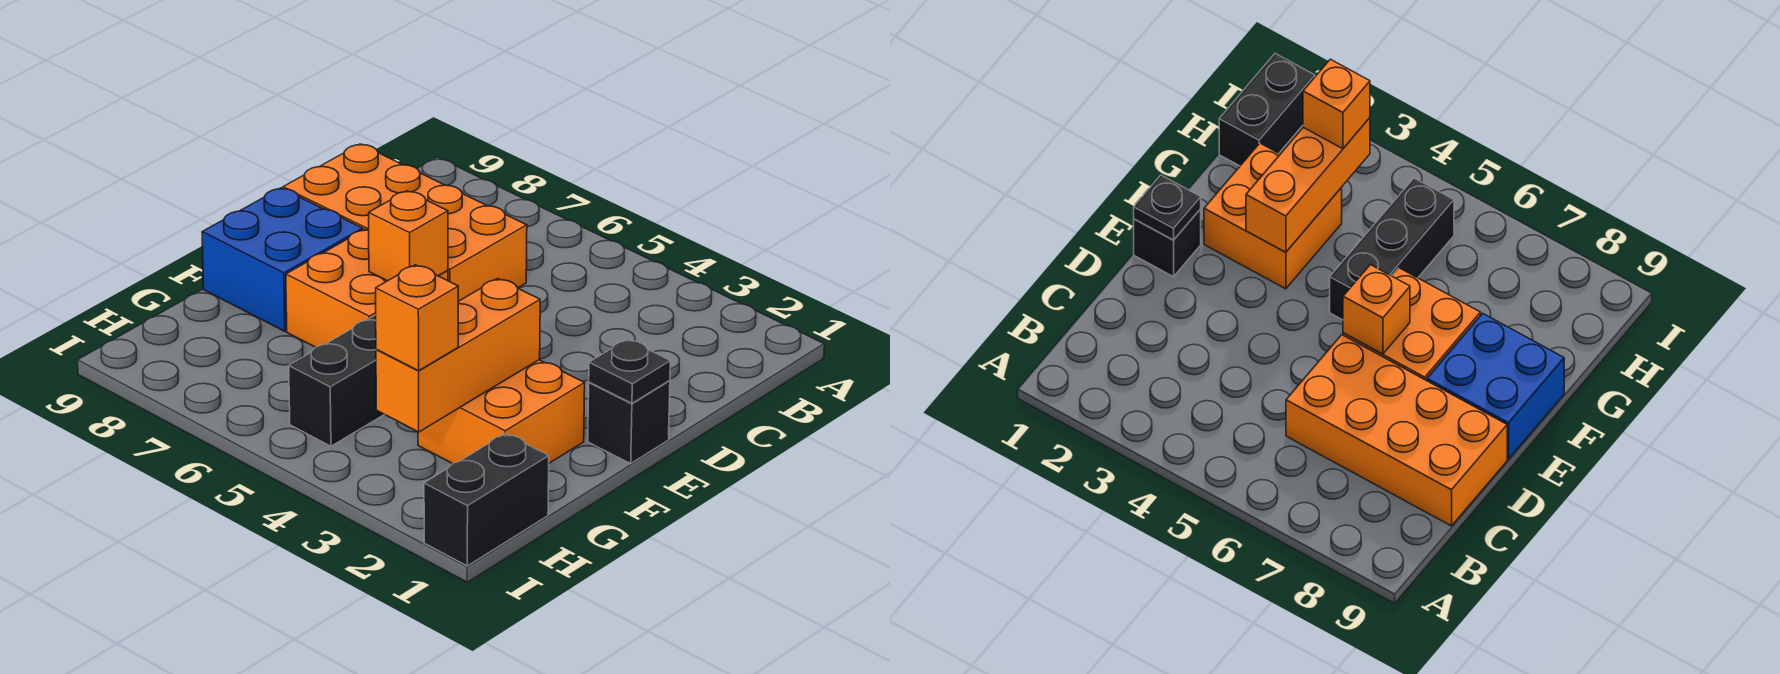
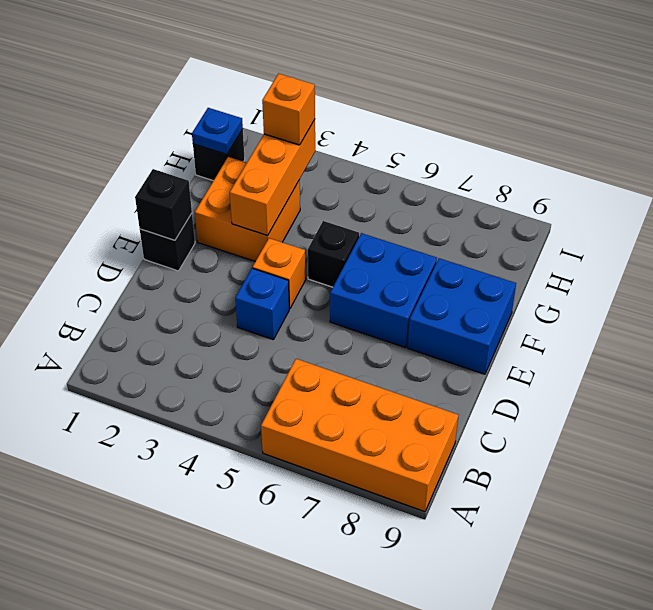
orange brick C6:D9 level 1 -> orange brick A6:B9 level 1
none -> blue brick D4 level 1
black plate E1 level 2 -> black brick E1 level 2
orange brick E6:F7 level 1 -> blue brick E6:F7 level 1
orange brick E6 level 2 -> orange brick E4 level 1
black brick F5:H5 level 1 -> black brick F5 level 1
black brick H1:I1 level 1 -> black brick H1 level 1
none -> blue plate H1 level 2

